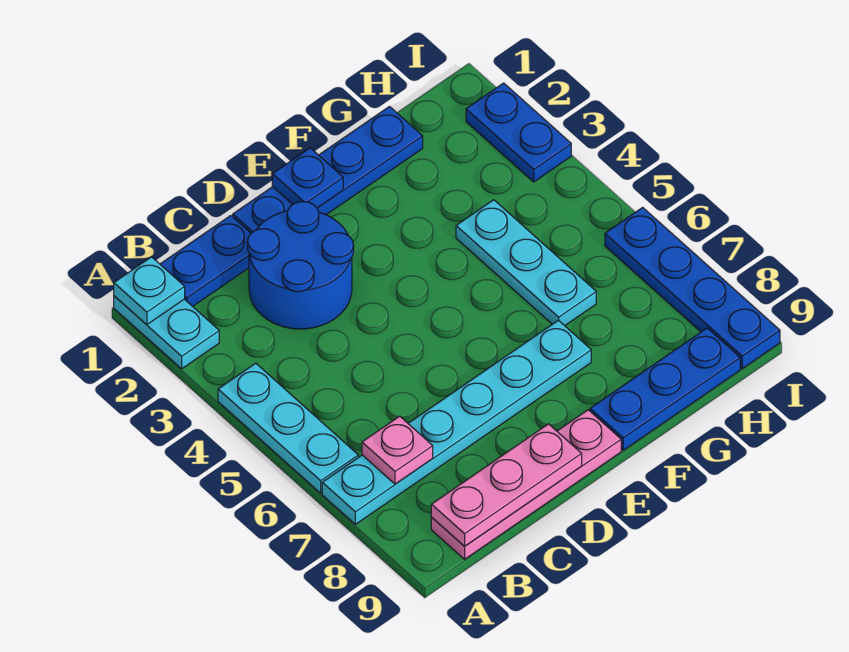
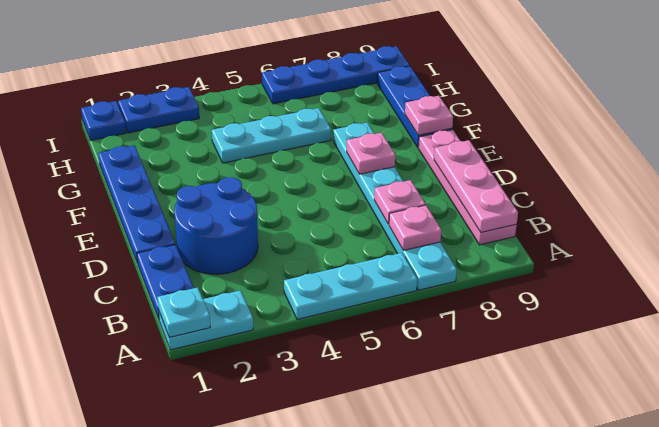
none -> pink plate C7 level 2
blue plate E1 level 2 -> blue plate I1 level 1
none -> pink plate E7 level 2
none -> pink plate F9 level 2

